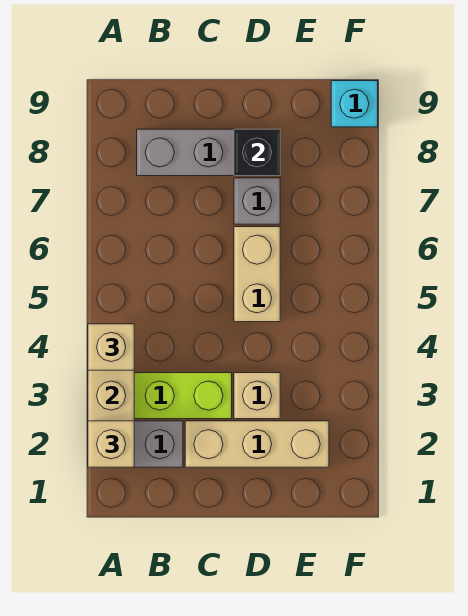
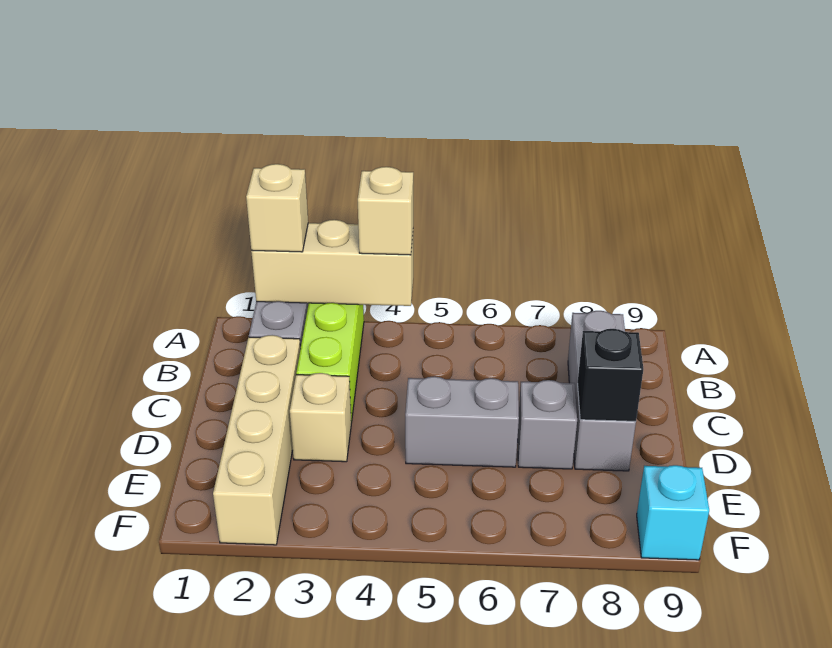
tan brick C2:E2 level 1 -> tan brick C2:F2 level 1
tan brick D5:D6 level 1 -> grey brick D5:D6 level 1

